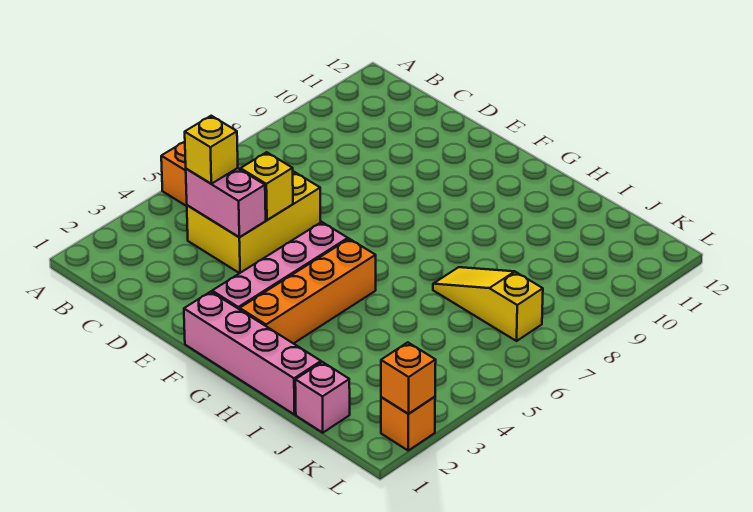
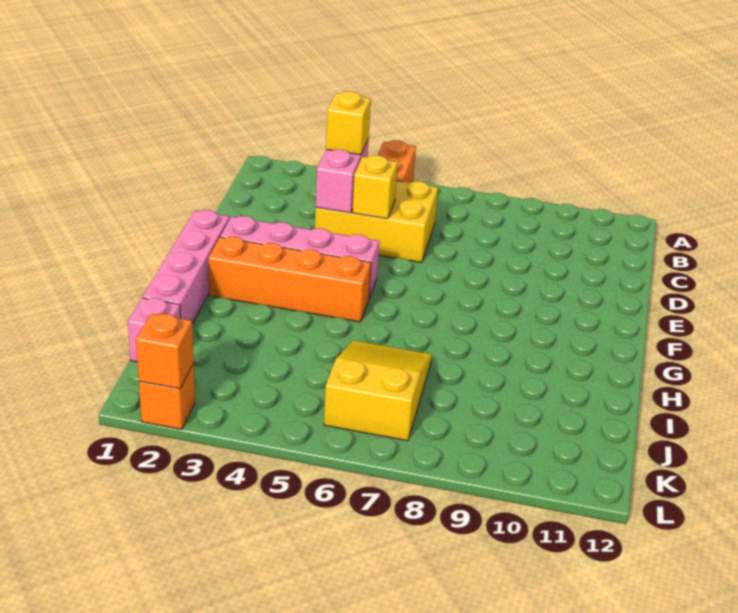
yellow slope I7:K7 level 1 top K -> yellow slope I6:K7 level 1 top K

